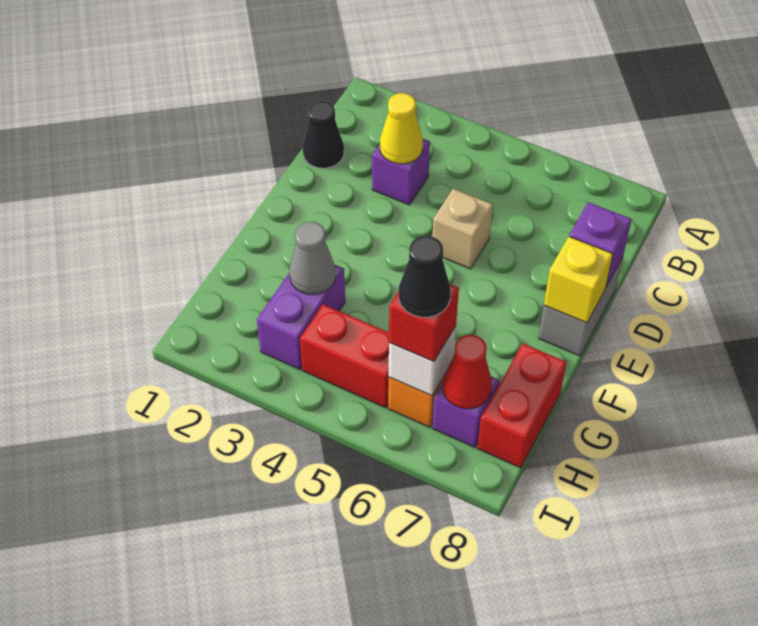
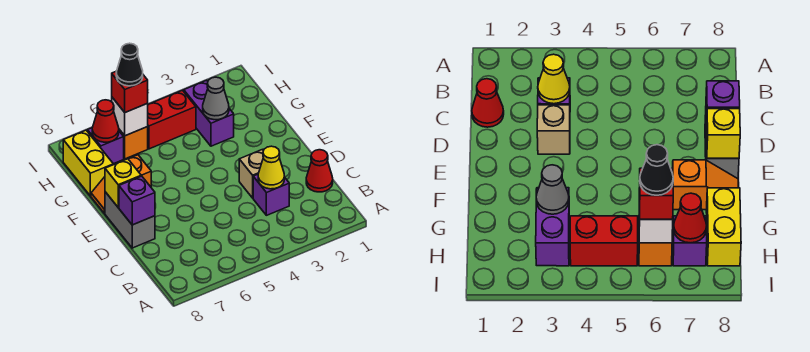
black cone C1 level 1 -> red cone C1 level 1
tan brick D5 level 1 -> tan brick D3 level 1
none -> orange slope F7:F8 level 1 top 7
red brick G8:H8 level 1 -> yellow brick G8:H8 level 1

